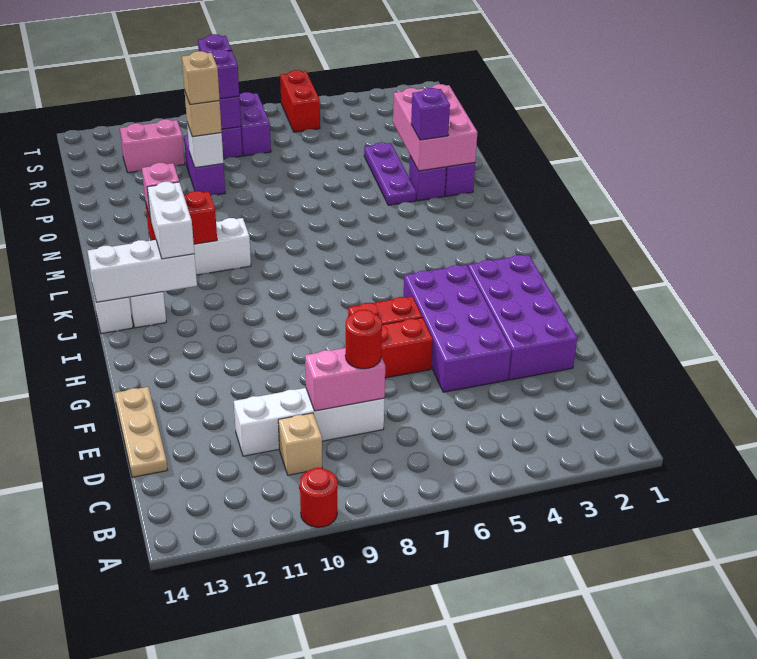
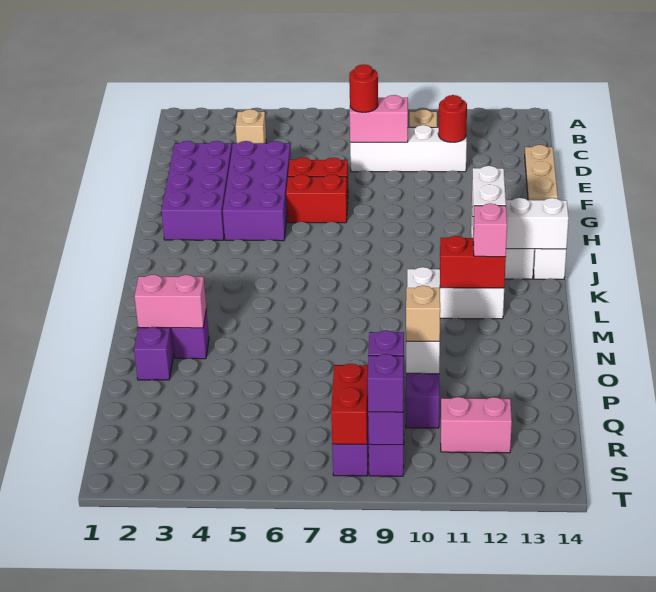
red round brick A10 level 1 -> red round brick D11 level 2
pink brick N2:P3 level 2 -> pink brick N2:N3 level 2
purple brick N3 level 3 -> none
purple plate N4:P4 level 1 -> none
tan brick P10 level 4 -> tan brick C4 level 1
red brick S6:T6 level 1 -> red brick R8:S8 level 2

